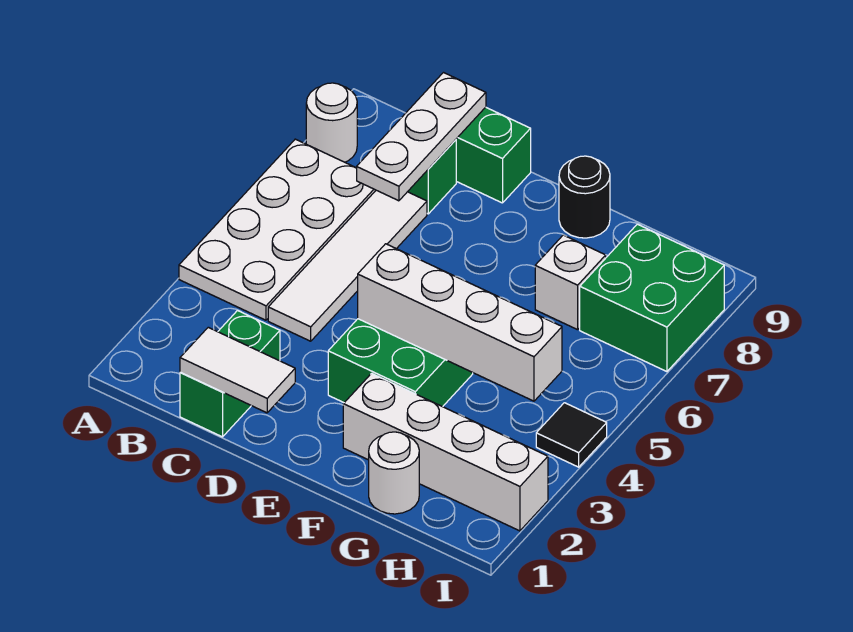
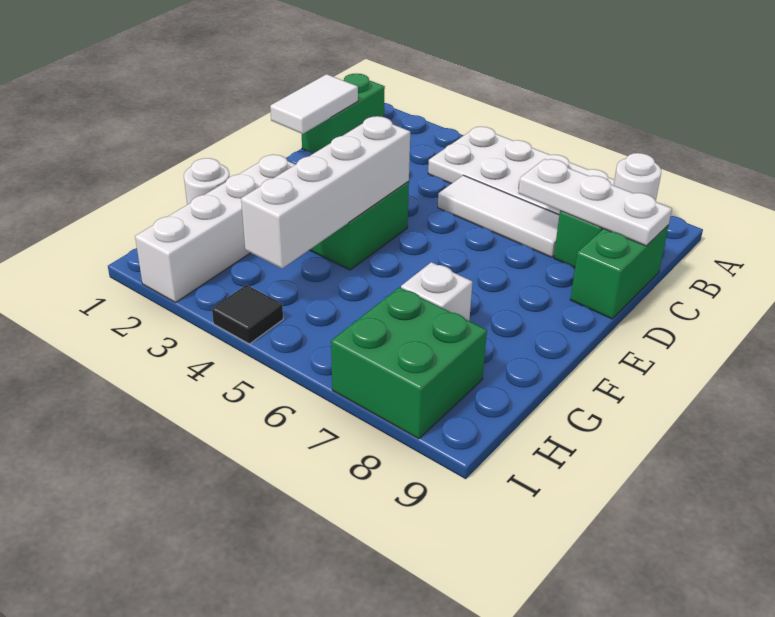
green brick C1:C2 level 1 -> green brick B1:C1 level 1
white tile C4:C7 level 1 -> white tile C5:C7 level 1
black round brick F9 level 1 -> none

